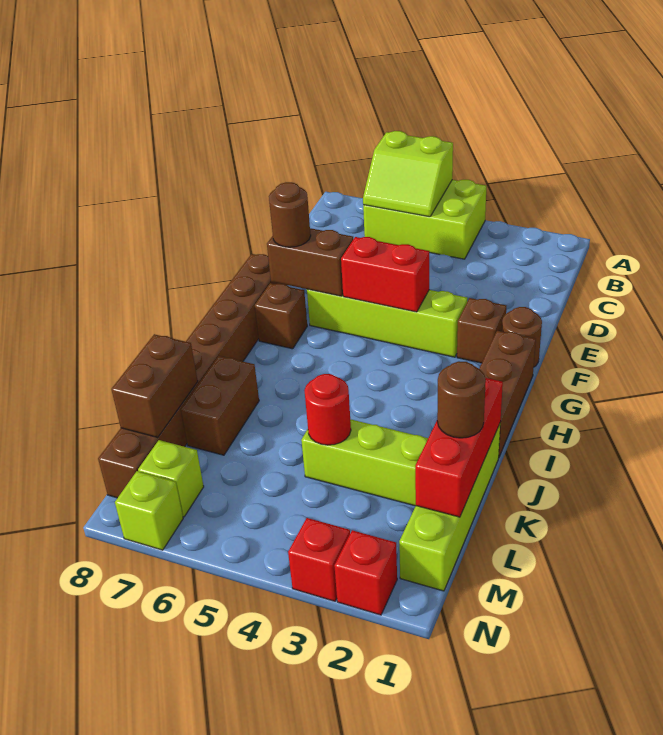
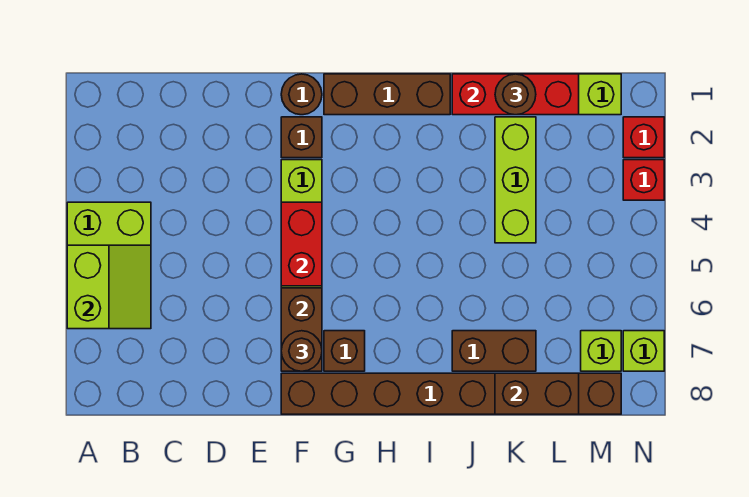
red round brick K4 level 2 -> none

